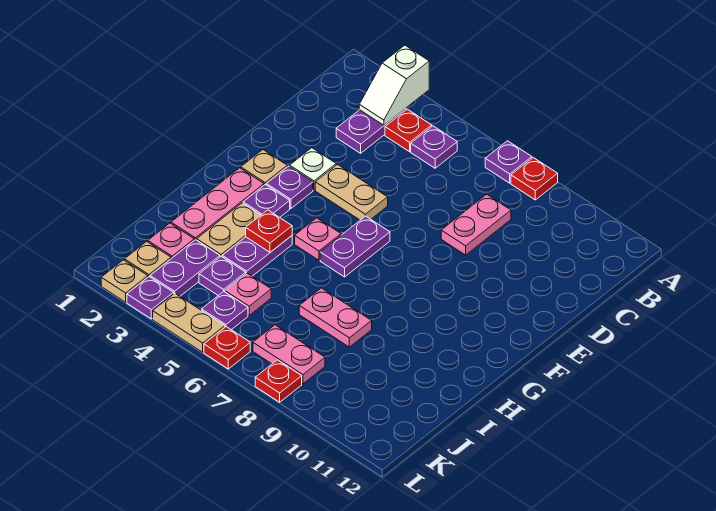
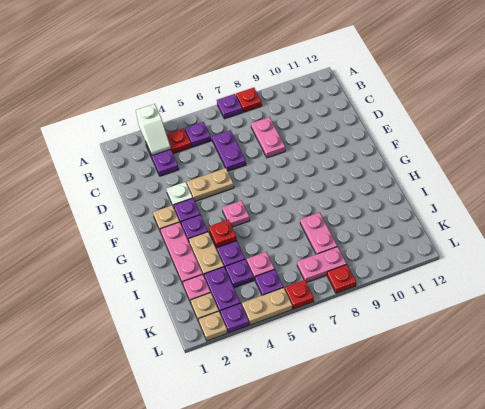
purple plate F6:G6 level 1 -> purple plate C6:D6 level 1
pink plate I7:I8 level 1 -> pink plate I8:J8 level 1

